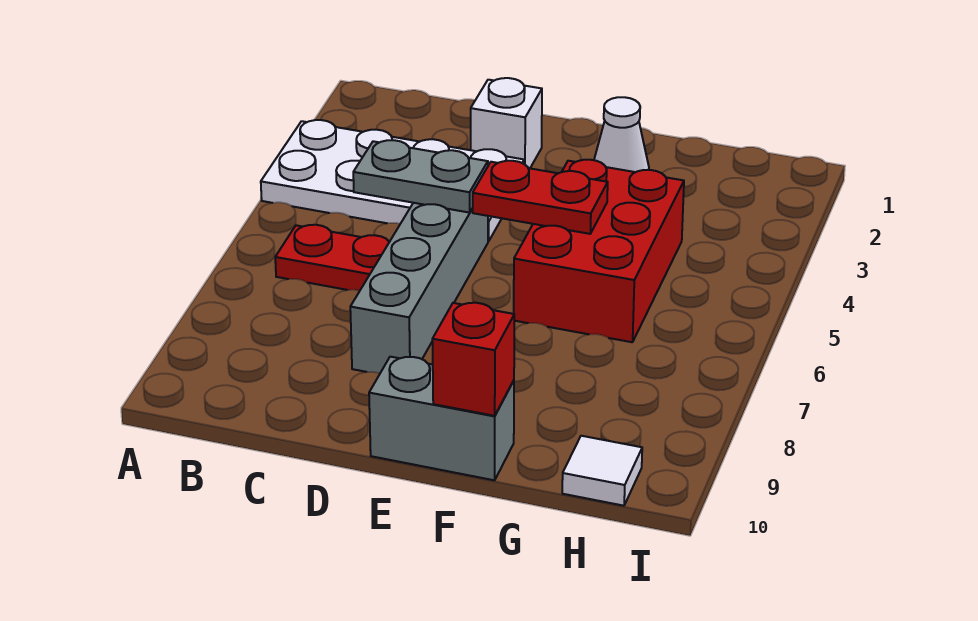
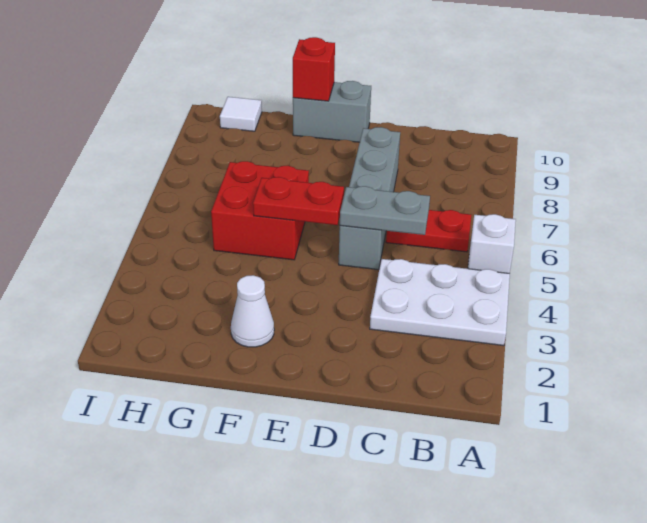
white plate A3:D4 level 1 -> white plate A3:C4 level 1
white brick D2 level 1 -> white brick A5 level 1
red brick F4:G6 level 1 -> red brick F5:G6 level 1

